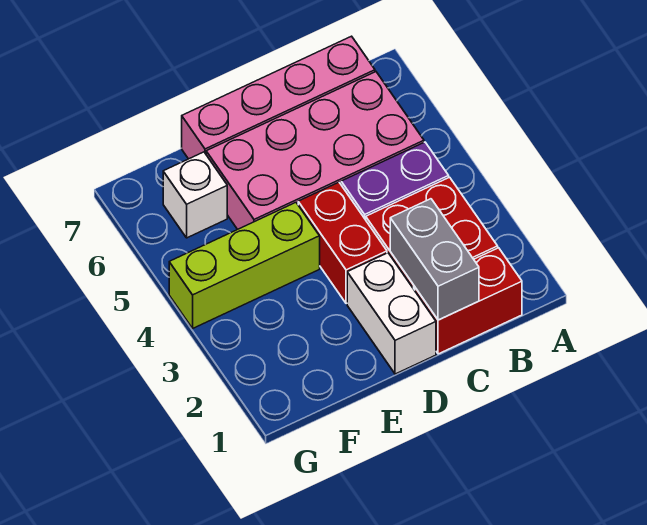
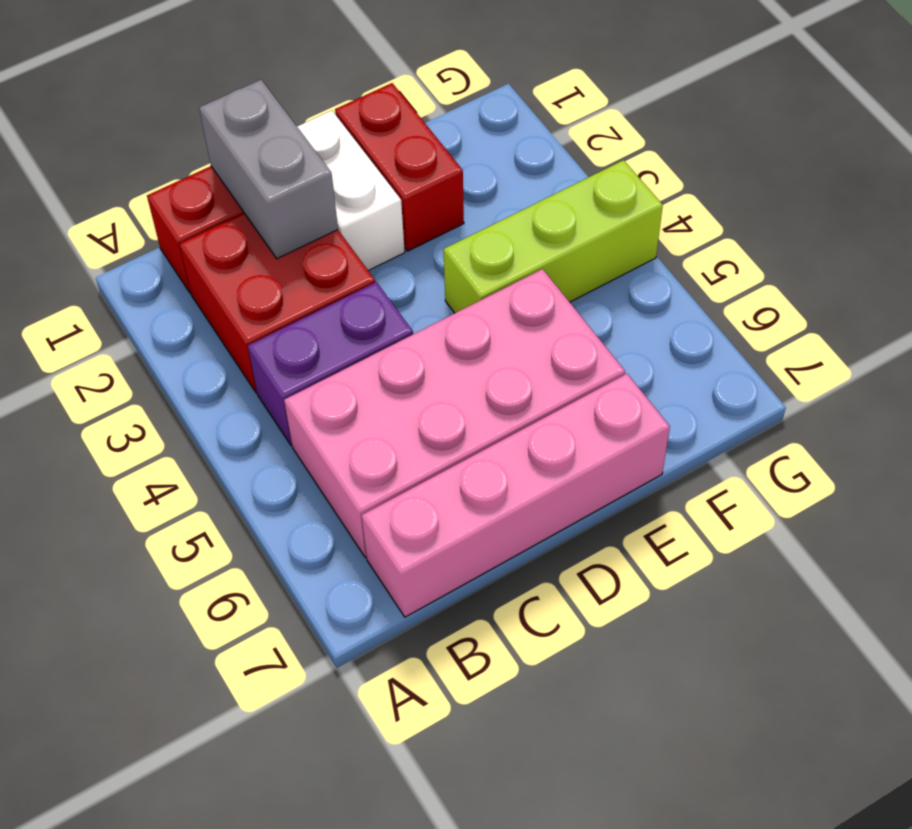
red brick D3:D4 level 1 -> red brick E1:E2 level 1
white brick F6 level 1 -> none

